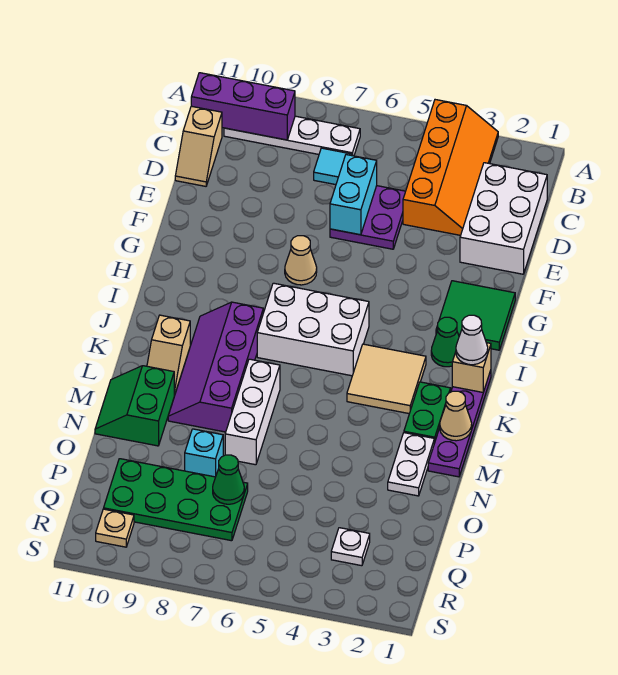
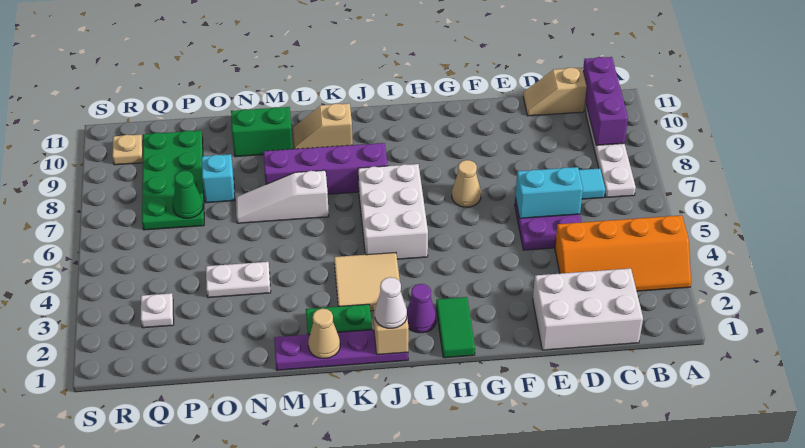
green tile G1:H2 level 1 -> green tile H1:H2 level 1
green cone I2 level 1 -> purple cone I2 level 1
white brick L7:N7 level 1 -> white slope L7:N7 level 1 top L
white plate M2:N2 level 1 -> white plate N4:O4 level 1

